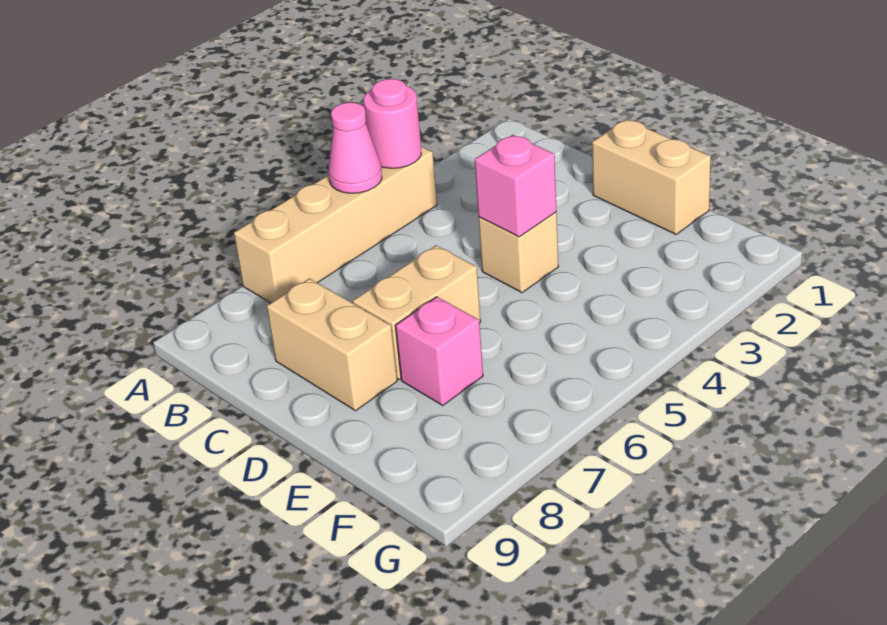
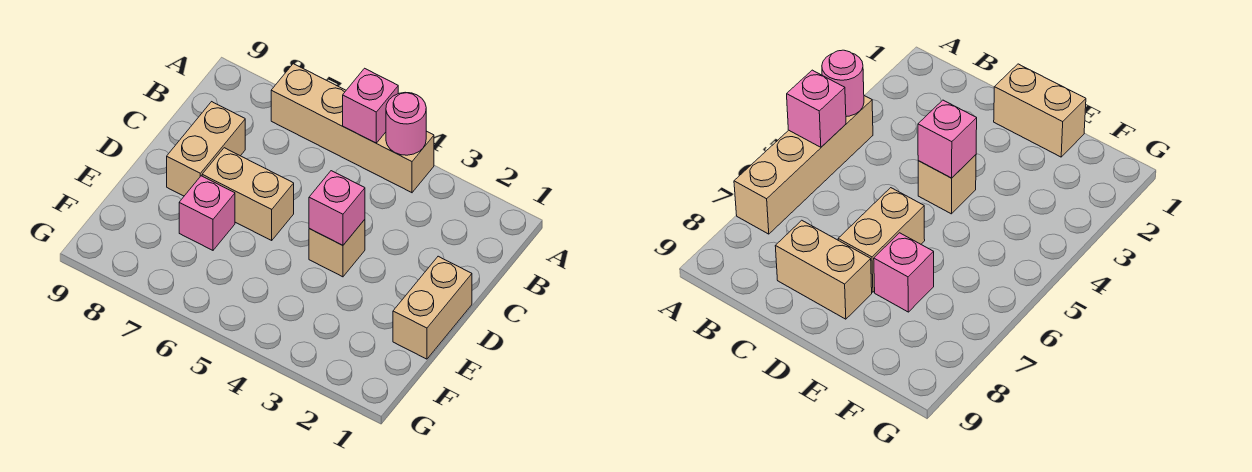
pink cone A5 level 2 -> pink brick A5 level 2

